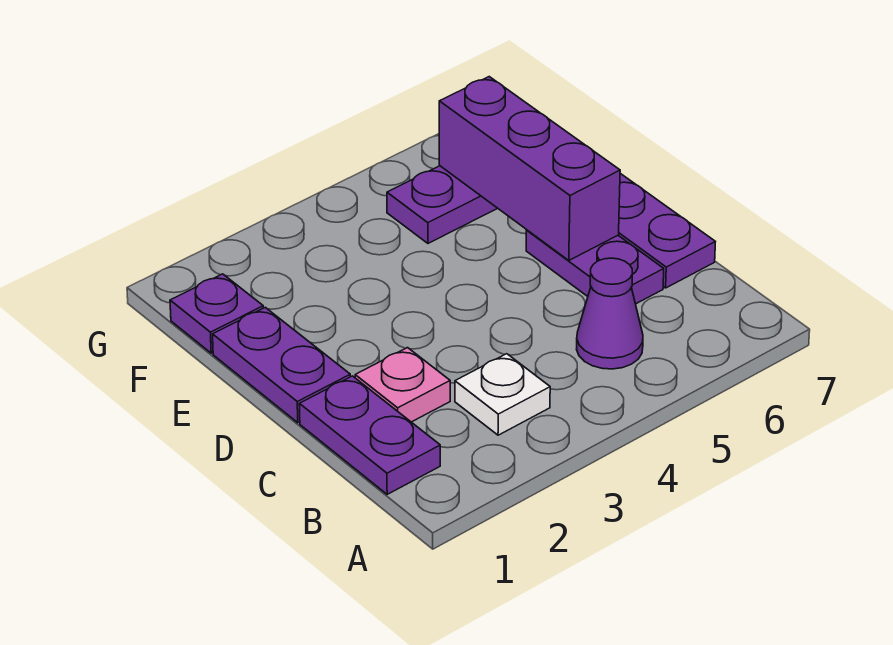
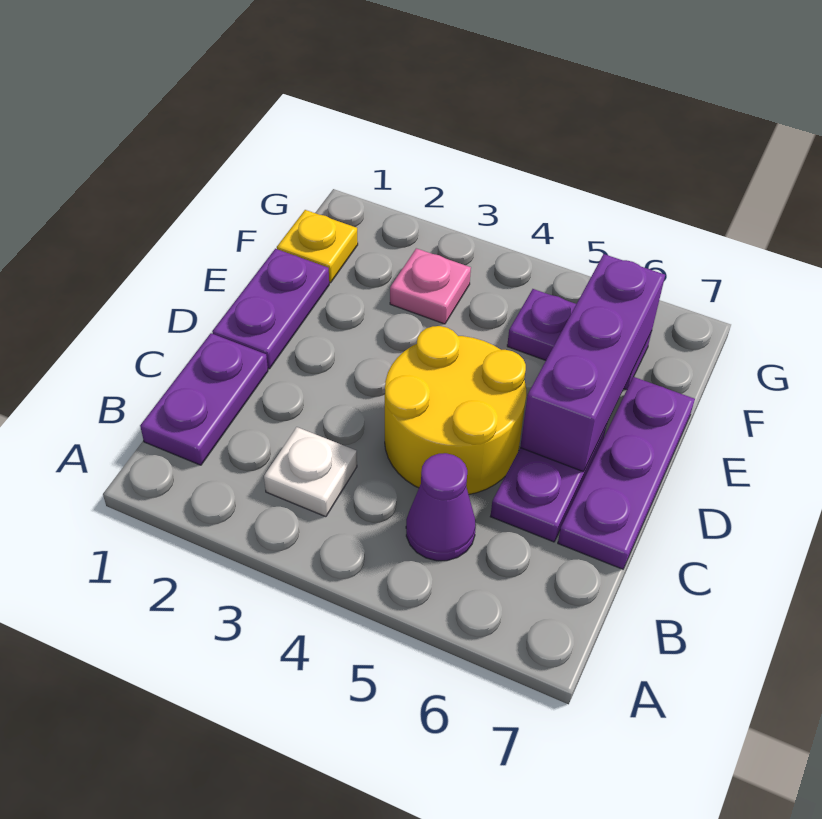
pink plate C2 level 1 -> pink plate F3 level 1
none -> yellow round brick C4:D5 level 1
purple plate F1 level 1 -> yellow plate F1 level 1

